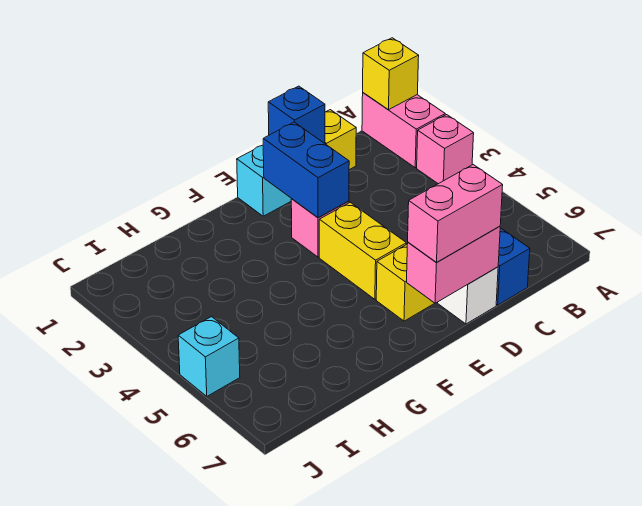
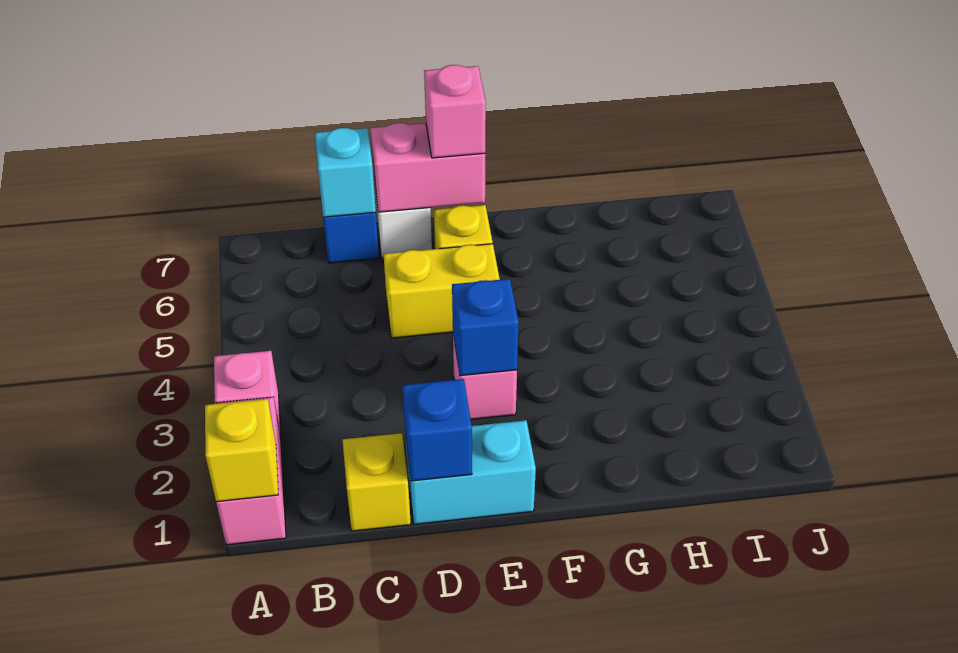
pink brick D7:E7 level 3 -> pink brick E7 level 3
blue brick E2:E3 level 2 -> blue brick E3 level 2
yellow brick E4:E5 level 1 -> yellow brick D5:E5 level 1
cyan brick J5 level 1 -> cyan brick C7 level 2

